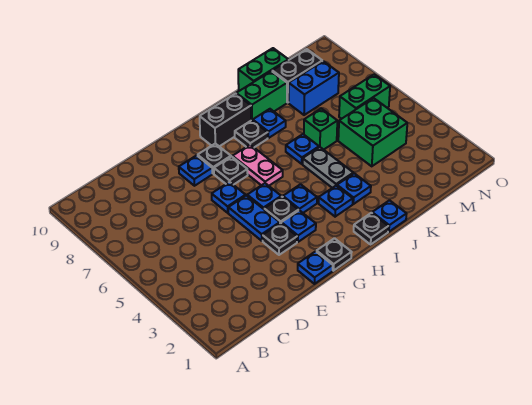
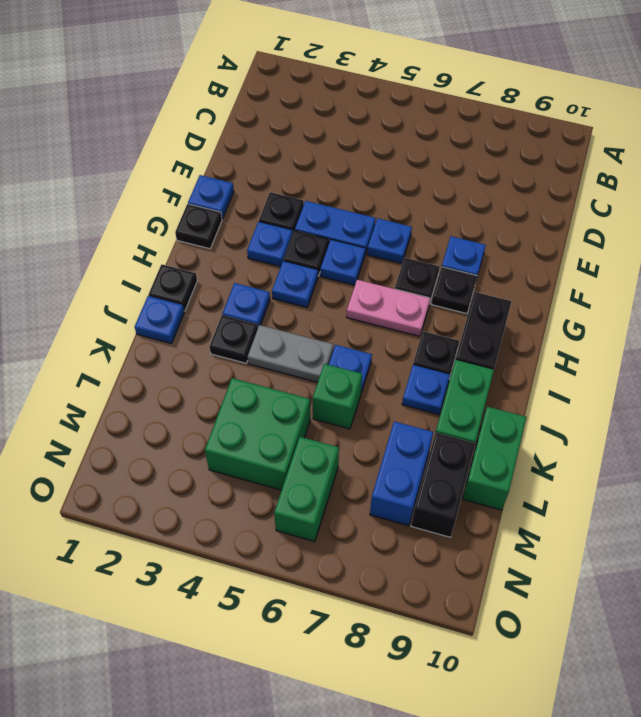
blue plate J3 level 1 -> black plate J3 level 1

